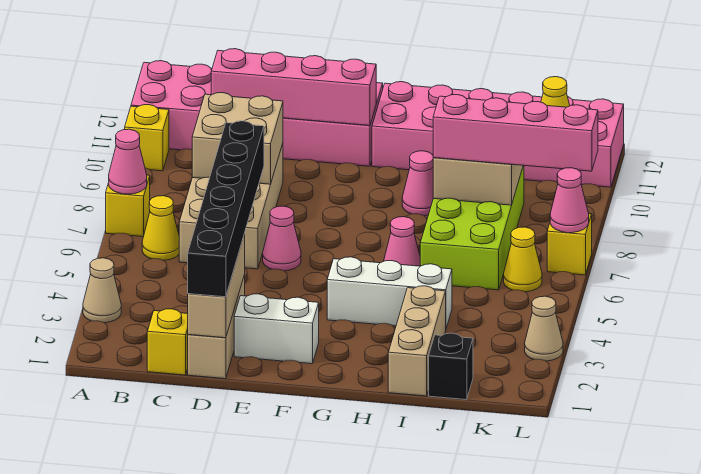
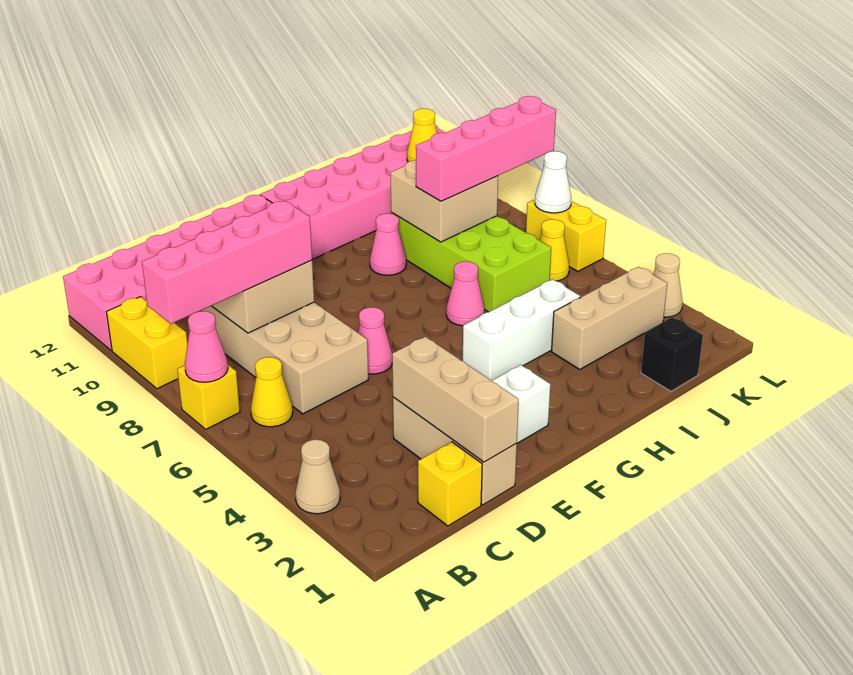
yellow brick A10 level 1 -> yellow brick A9:A10 level 1
pink brick C11:F11 level 2 -> pink brick A8:D8 level 3
black brick D1:D6 level 3 -> none
tan brick I1:I3 level 1 -> tan brick I3:K3 level 1
yellow brick L7 level 1 -> yellow brick L6:L7 level 1
pink cone L7 level 2 -> white cone L7 level 2

